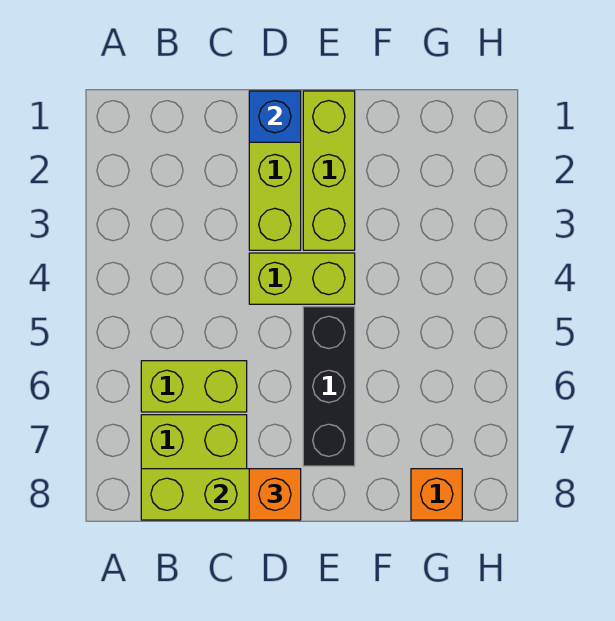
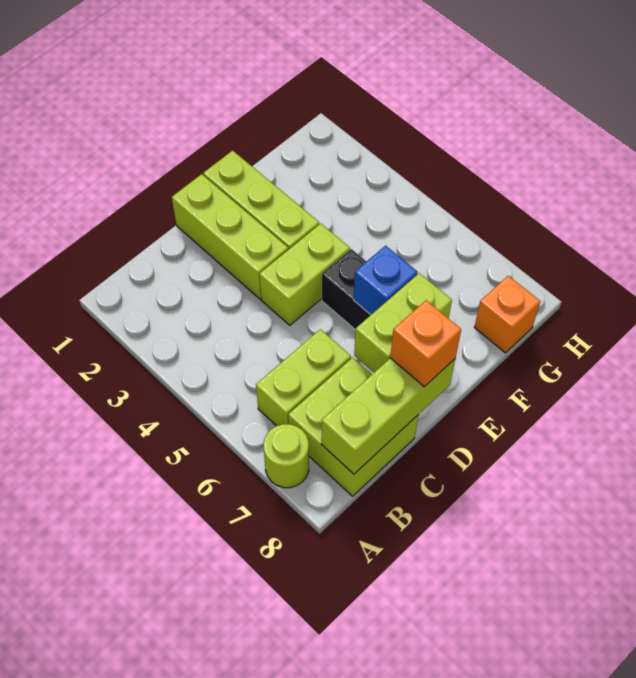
none -> lime round brick A7 level 1
blue brick D1 level 2 -> blue brick E6 level 2
none -> lime brick D7:E7 level 2

